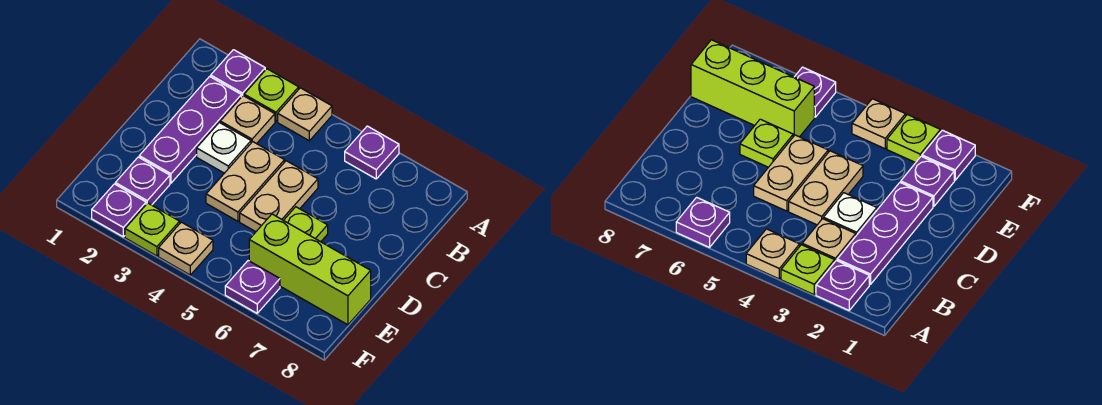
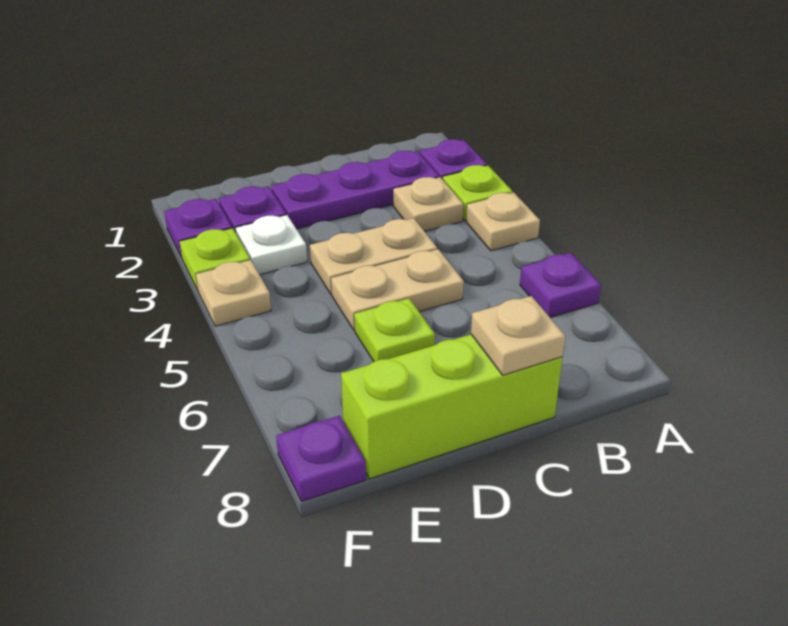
white plate C3 level 1 -> white plate E3 level 1
none -> tan plate C8 level 2
lime brick E6:E8 level 1 -> lime brick C8:E8 level 1
purple plate F6 level 1 -> purple plate F8 level 1

